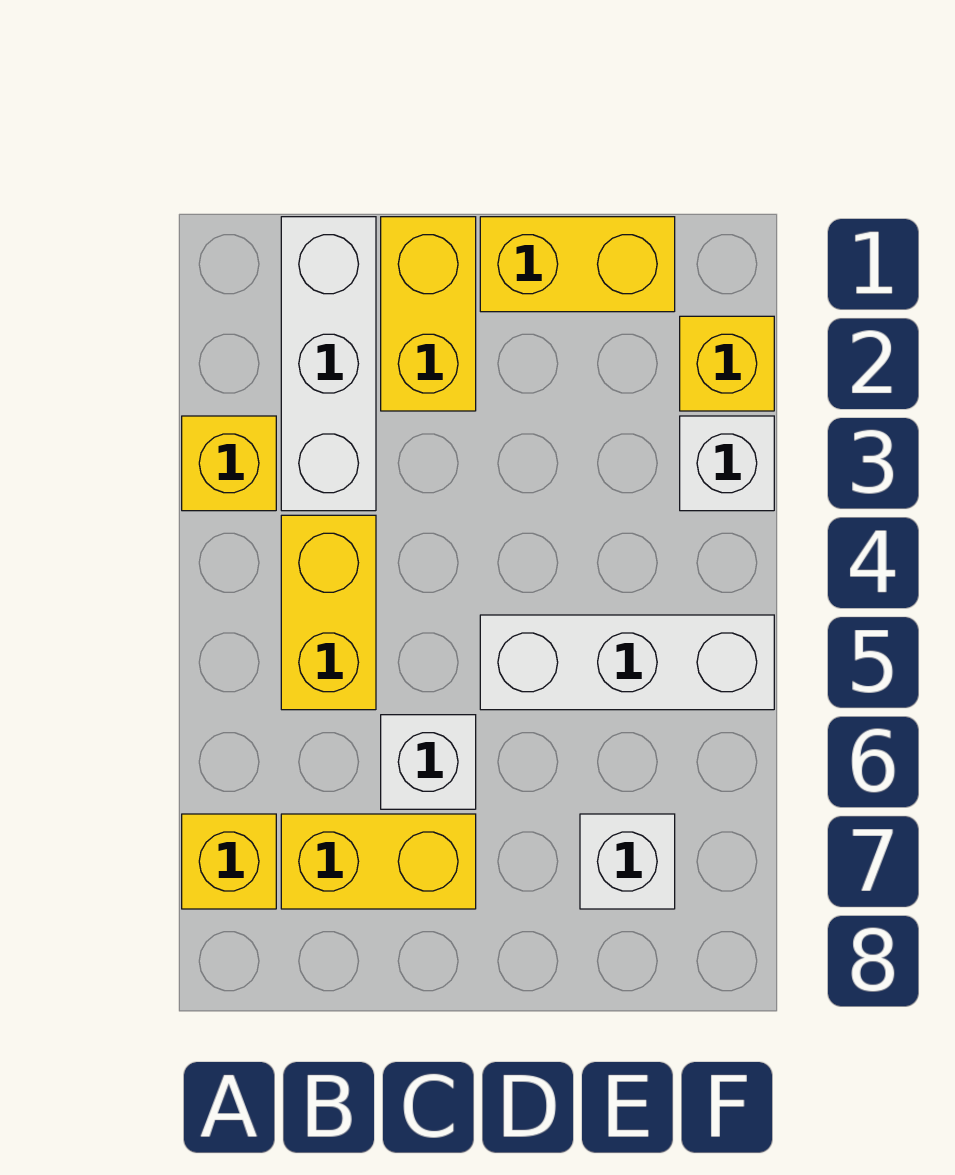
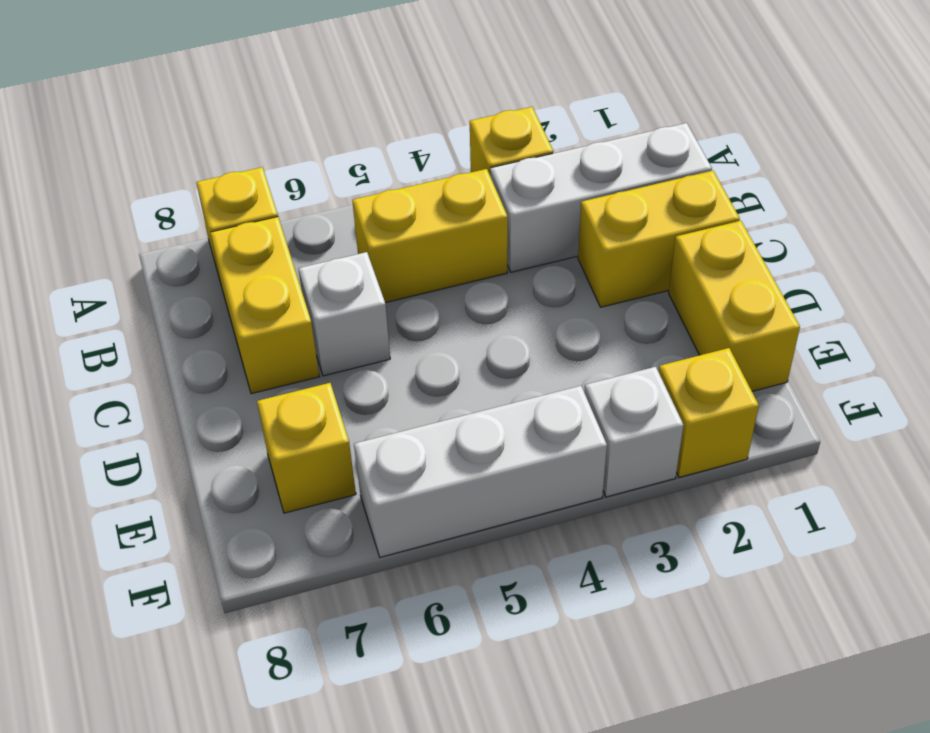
white brick D5:F5 level 1 -> white brick F4:F6 level 1
white brick E7 level 1 -> yellow brick E7 level 1

